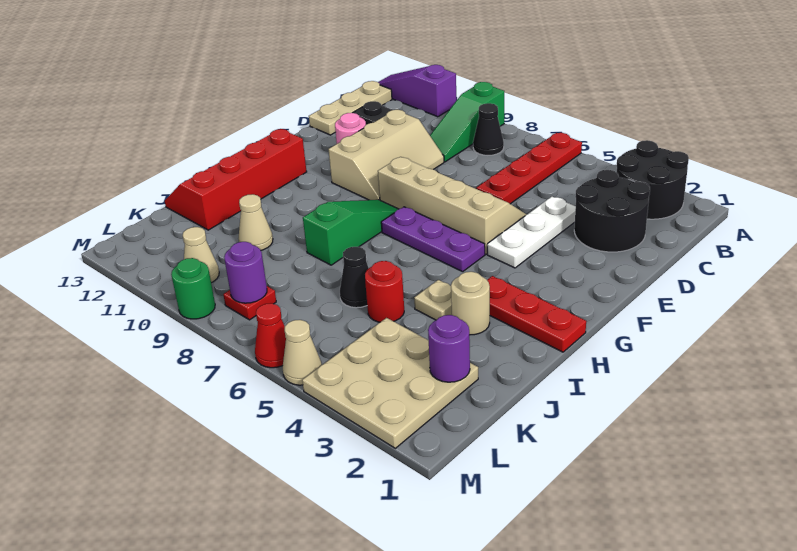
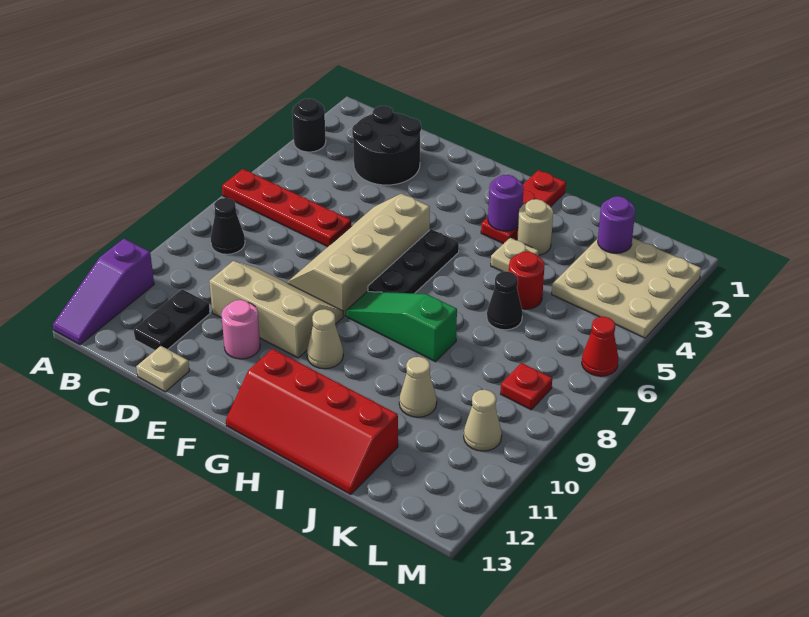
black round brick A2:B3 level 1 -> black round brick A3 level 1
green slope A9:C9 level 1 top A -> none
tan plate B13:D13 level 1 -> tan plate D13 level 1
white plate D4:F4 level 1 -> none
purple plate G5:G7 level 1 -> black plate G5:G7 level 1
purple round brick L8 level 2 -> purple round brick H3 level 2
tan cone M5 level 1 -> tan cone G10 level 1
green round brick M9 level 1 -> none

